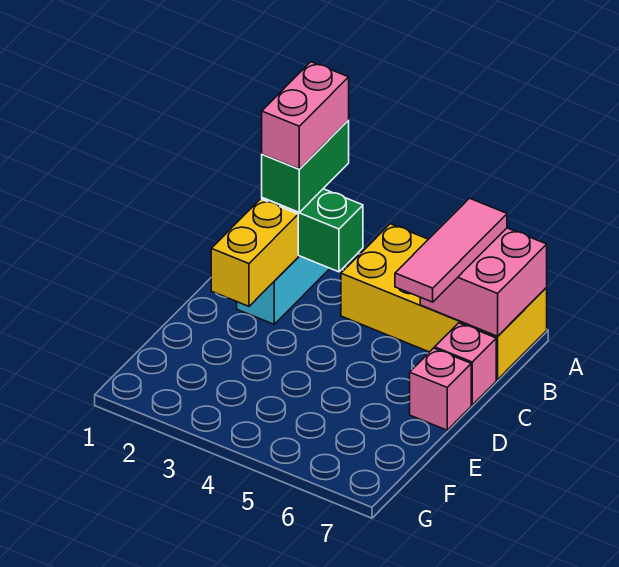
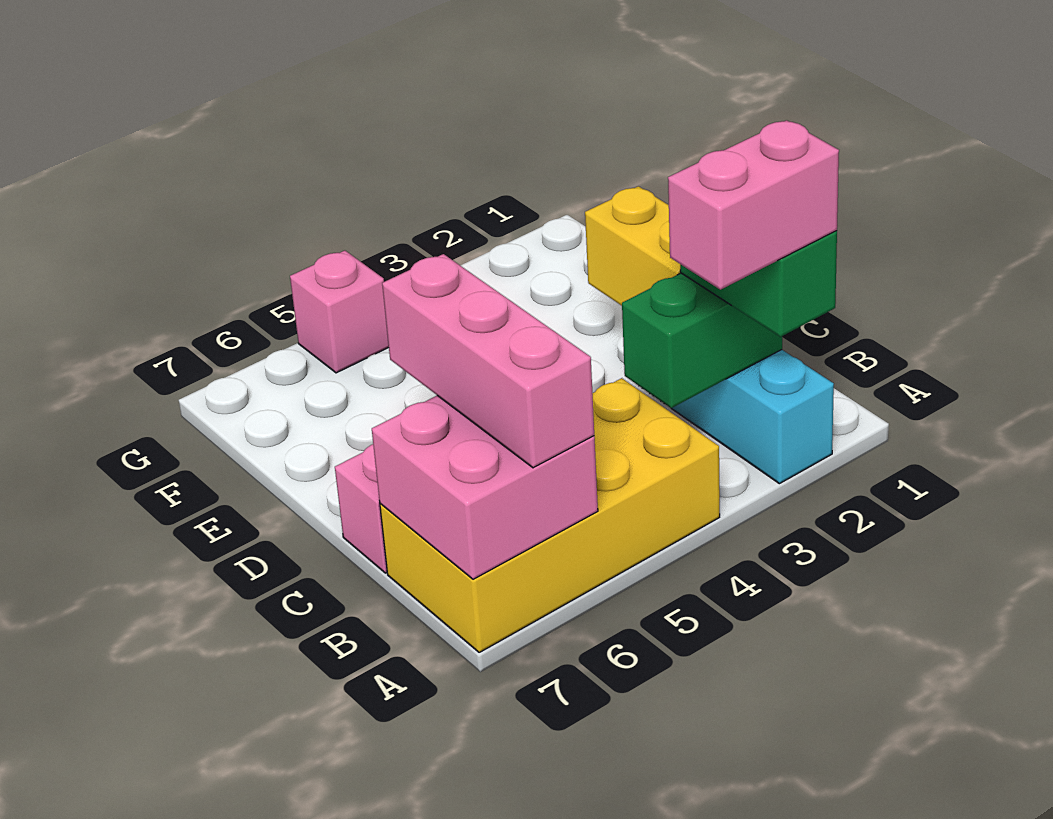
pink brick A2:B2 level 4 -> pink brick A2:A3 level 4
pink tile A6:C6 level 3 -> pink brick A6:C6 level 3
pink brick D7 level 1 -> pink brick G5 level 1

